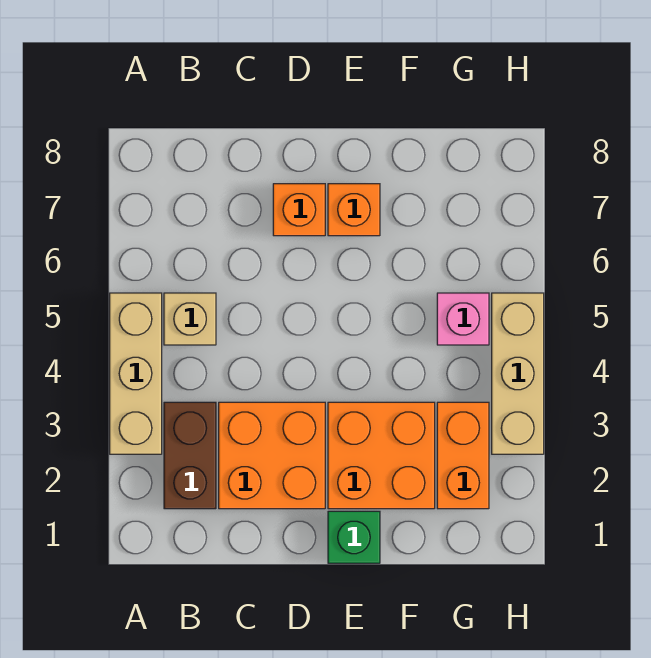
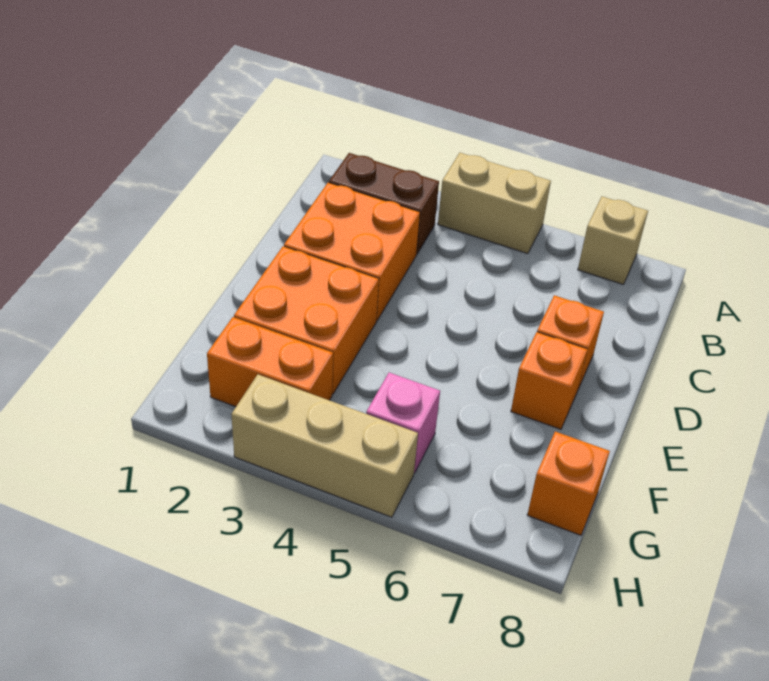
tan brick A3:A5 level 1 -> tan brick A4:A5 level 1
tan brick B5 level 1 -> tan brick A7 level 1
green brick E1 level 1 -> none
none -> orange brick G8 level 1

